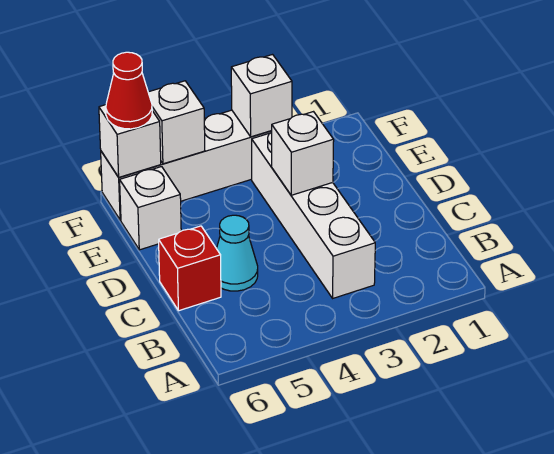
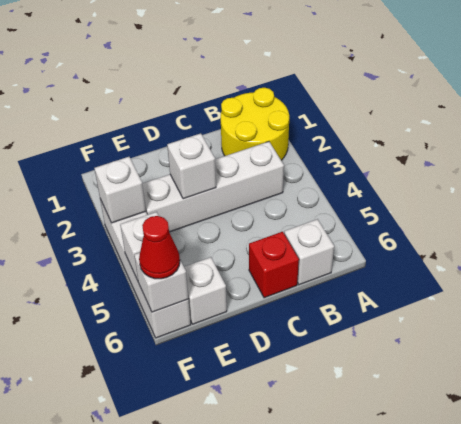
none -> yellow round brick A1:B2 level 1
none -> white brick B6 level 1
cyan cone C5 level 1 -> none

